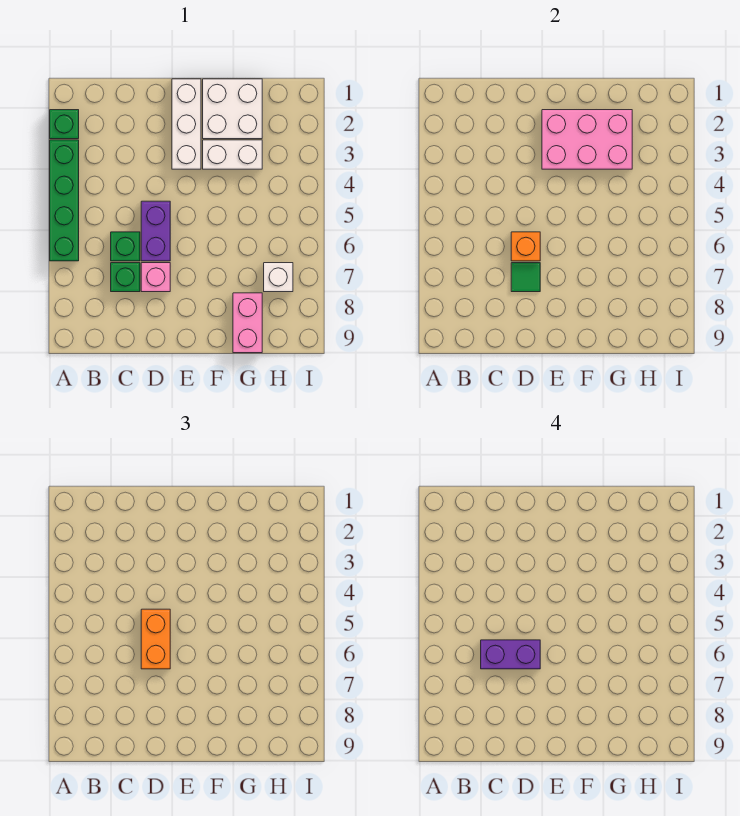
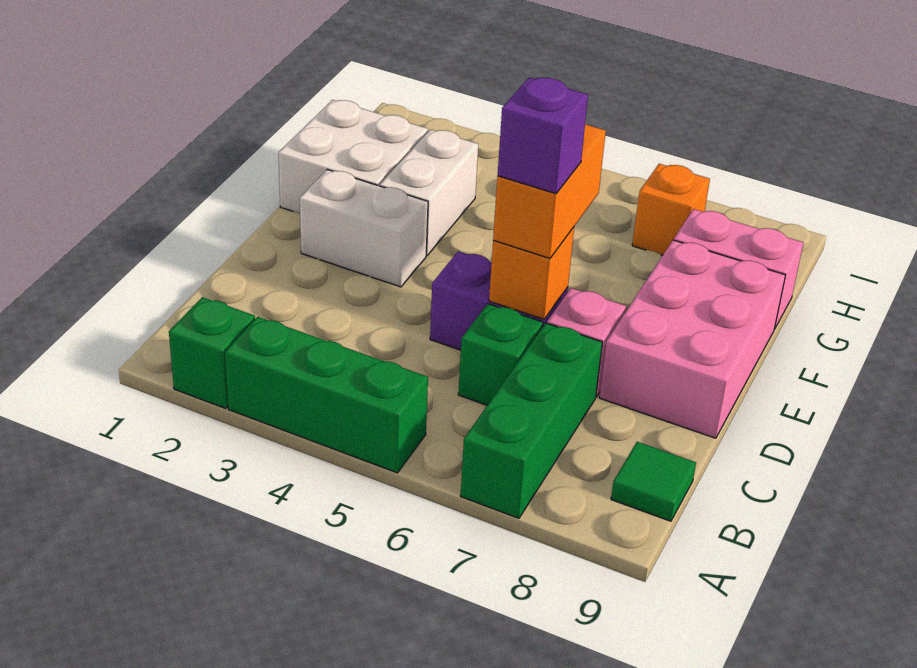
green brick A3:A6 level 1 -> green brick A3:A5 level 1
purple brick C6:D6 level 4 -> purple brick D6 level 4
green brick C7 level 1 -> green brick A7:C7 level 1
orange brick D5:D6 level 3 -> orange brick D6:E6 level 3
green tile D7 level 2 -> green tile B9 level 1
white brick E1:E3 level 1 -> white brick E2:E3 level 1
pink brick E2:G3 level 2 -> pink brick D8:F9 level 1
white brick H7 level 1 -> orange brick H7 level 1

